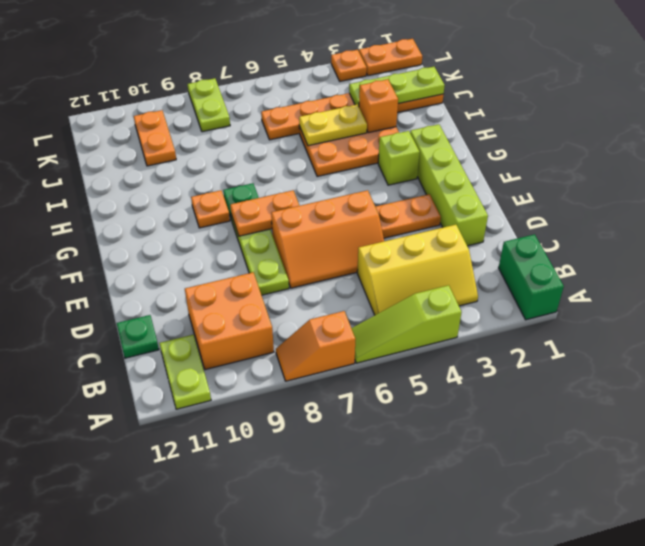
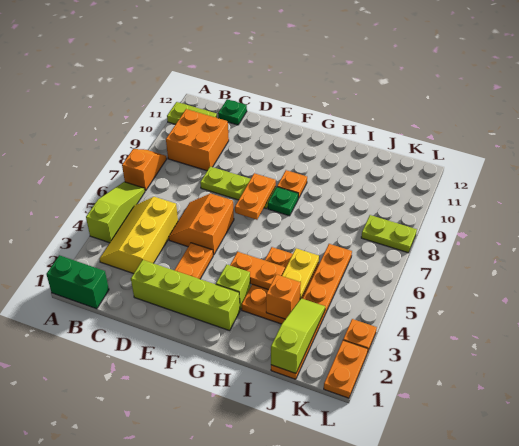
orange slope D5:E7 level 1 top E -> orange slope D5:E6 level 1 top E
lime plate J1:J3 level 2 -> lime slope J1:J3 level 2 top 1
orange plate J10:K10 level 1 -> orange plate G4:H4 level 2

